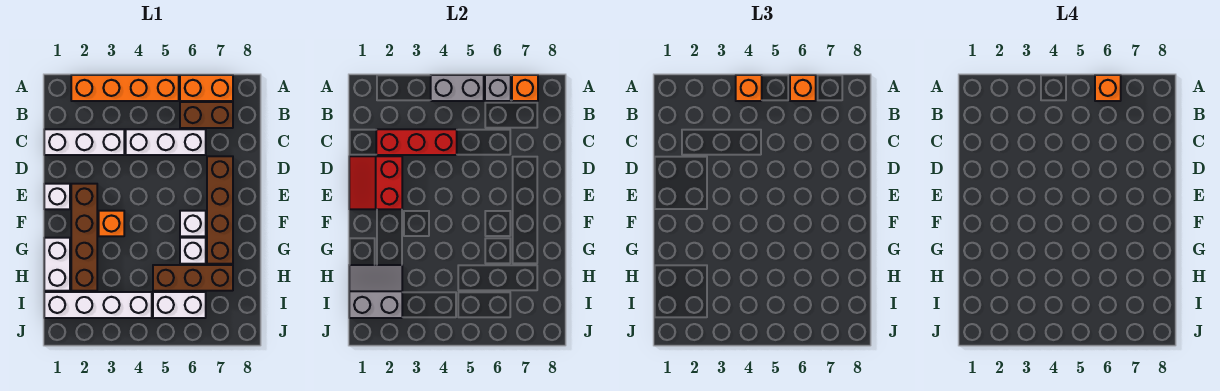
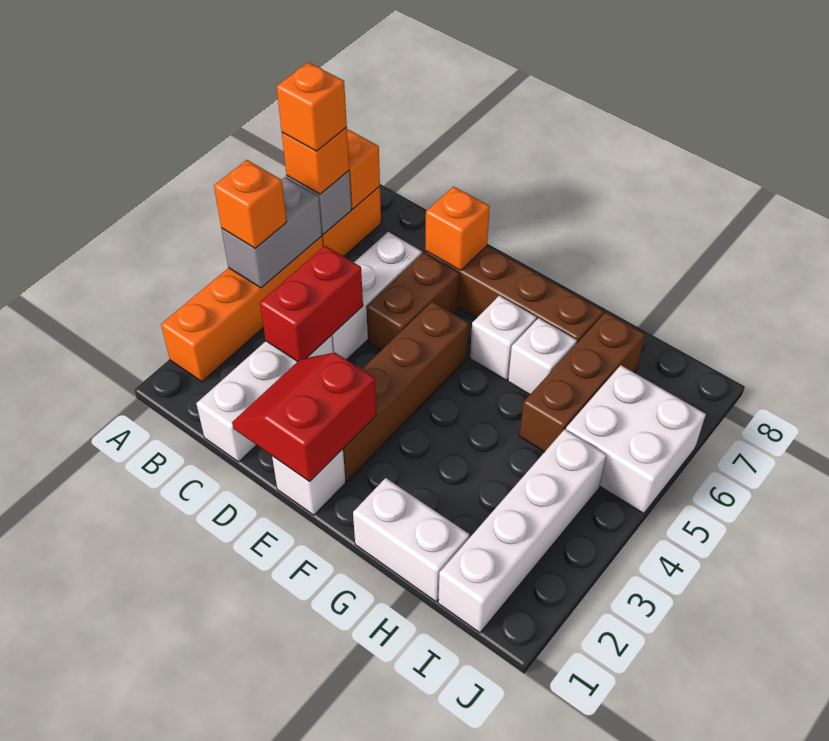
brown brick B6:B7 level 1 -> brown brick D5:D6 level 1
red brick C2:C4 level 2 -> red brick C3:C4 level 2
red slope D1:E2 level 2 top 2 -> red slope D1:E2 level 2 top E
brown brick E2:H2 level 1 -> brown brick E2:E5 level 1
orange brick F3 level 1 -> orange brick D7 level 2
grey slope H1:I2 level 2 top I -> none
white brick I5:I6 level 1 -> white brick I5:J6 level 1

